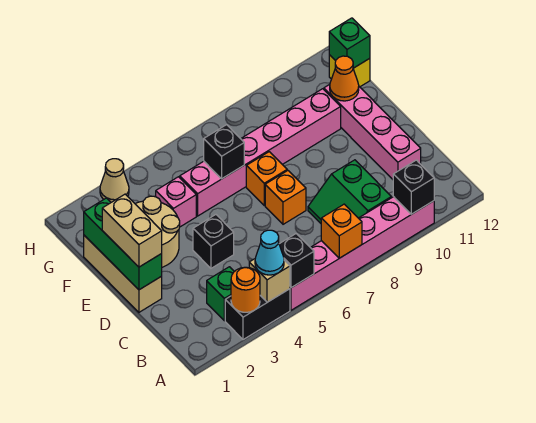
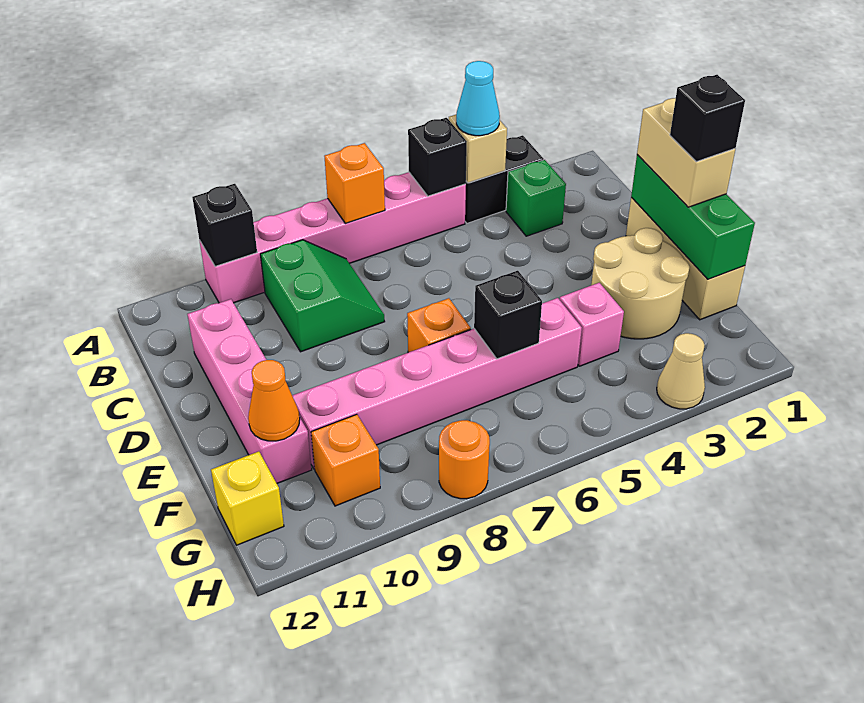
orange round brick A3 level 2 -> orange round brick H8 level 1
black brick D4 level 1 -> black brick E1 level 4
orange brick D7 level 1 -> orange brick G10 level 1
green brick G12 level 2 -> none

